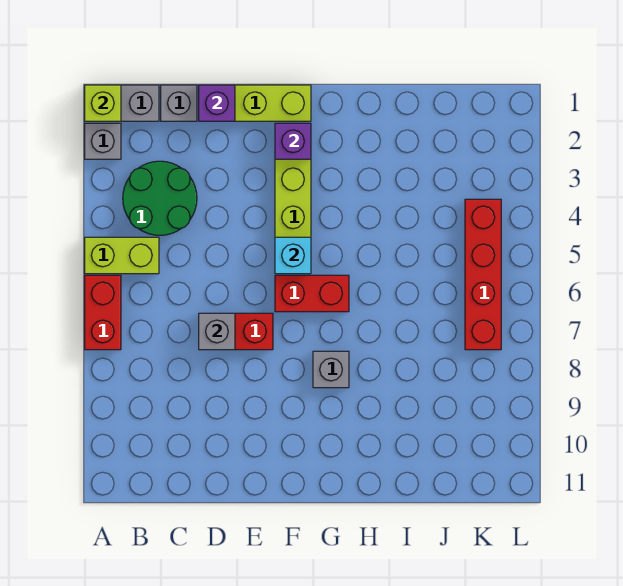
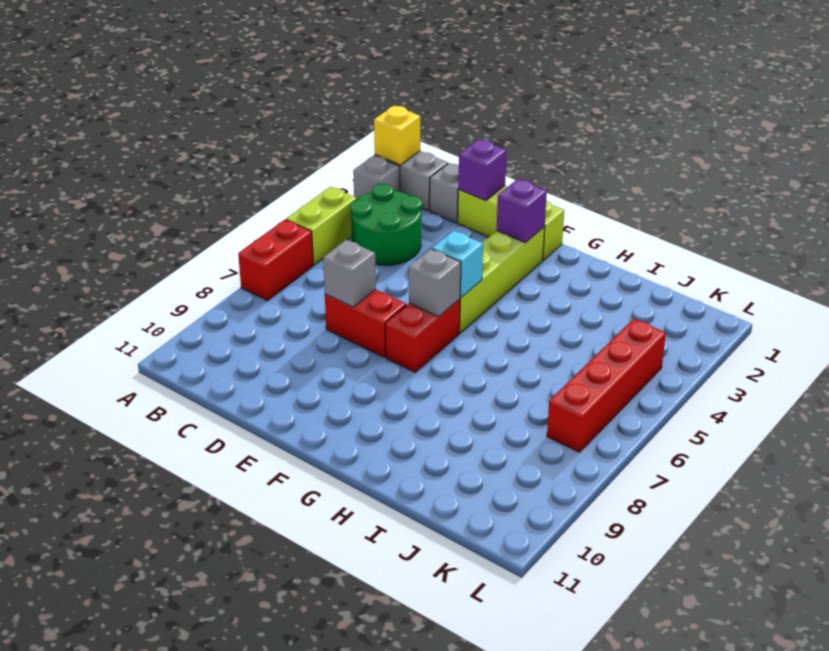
lime brick A1 level 2 -> yellow brick A1 level 2
lime brick A5:B5 level 1 -> lime brick A4:A5 level 1
red brick F6:G6 level 1 -> red brick F6:F7 level 1
grey brick G8 level 1 -> grey brick F6 level 2

